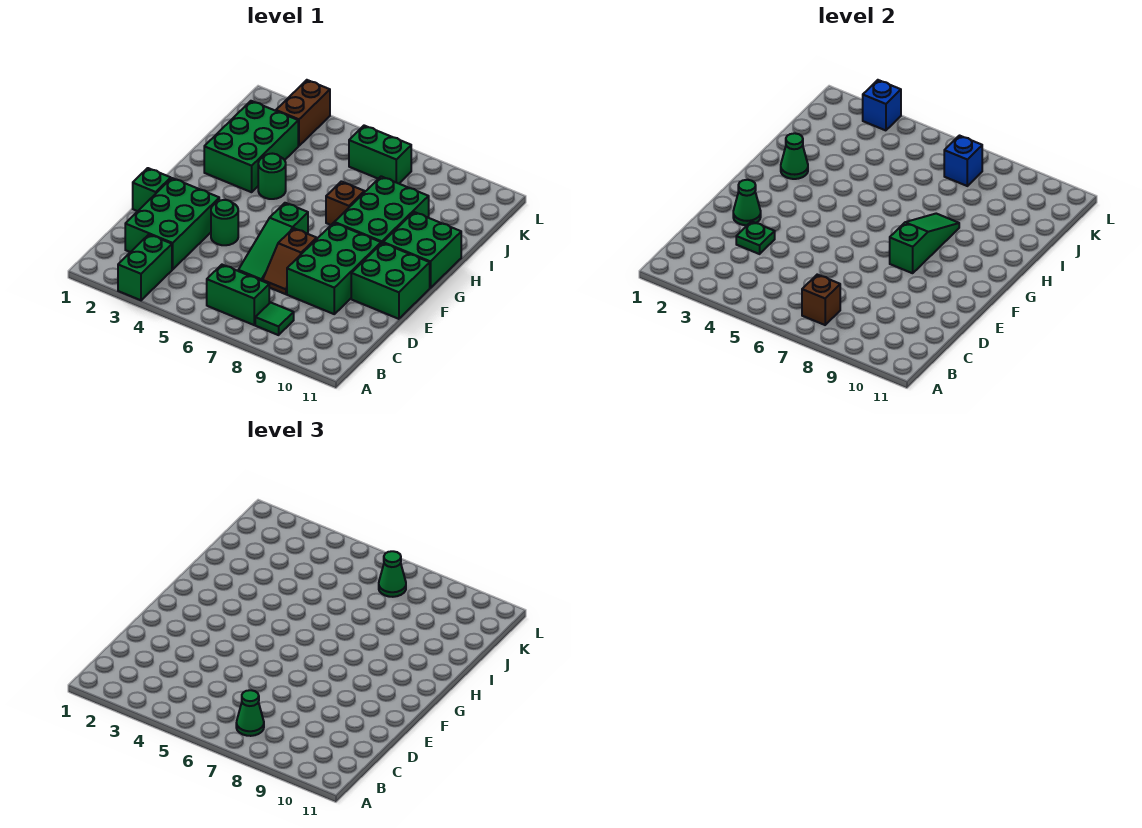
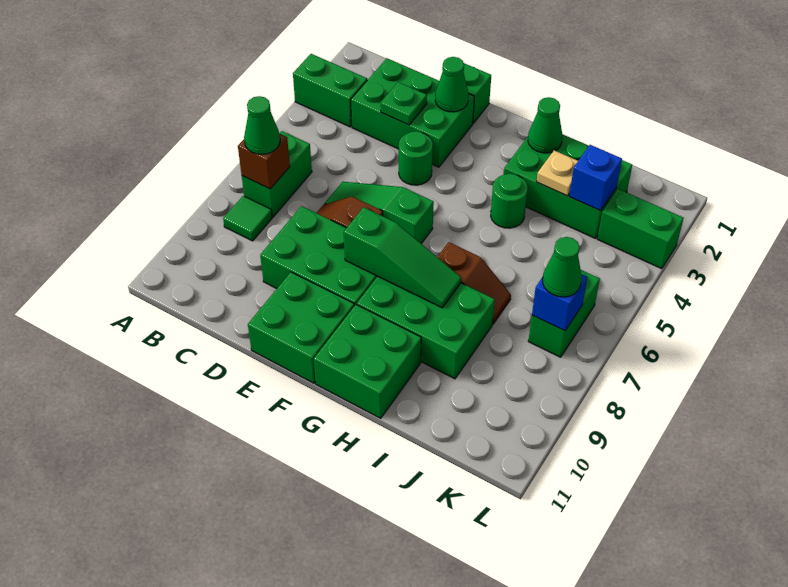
none -> tan plate I3 level 2
brown brick K3:L3 level 1 -> green brick K3:L3 level 1
blue brick L3 level 2 -> blue brick J3 level 2

